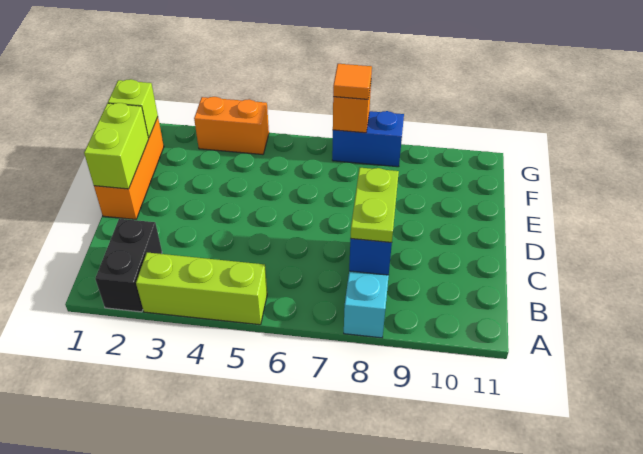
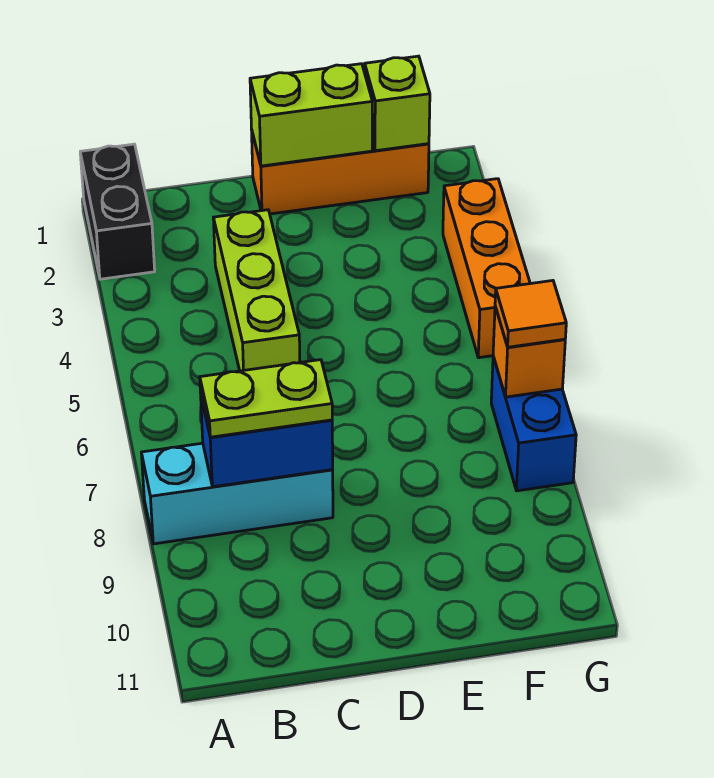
black brick A2:B2 level 1 -> black brick A1:A2 level 1
lime brick A3:A5 level 1 -> lime brick C3:C5 level 1
orange brick G3:G4 level 1 -> orange brick G3:G5 level 1

